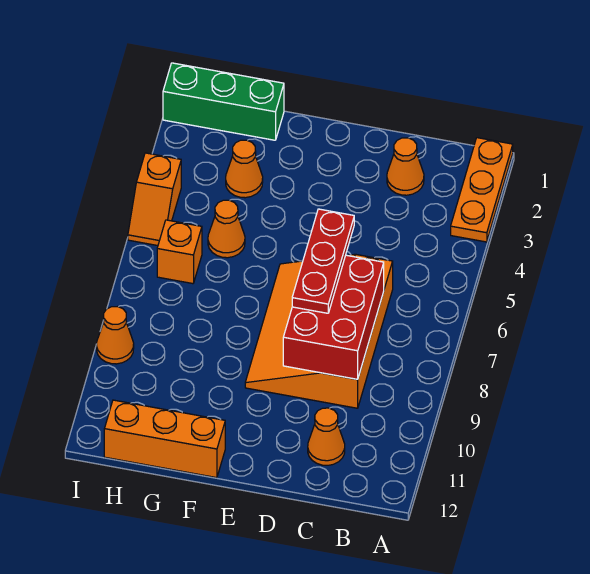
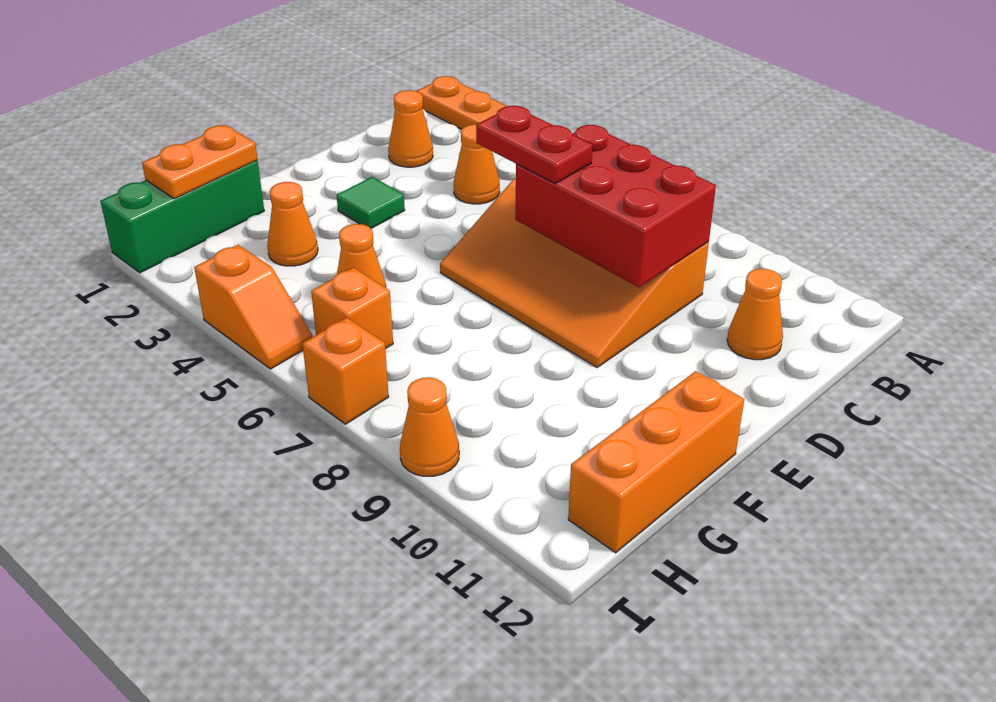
none -> orange cone C4 level 1
red plate D6:D8 level 3 -> red plate D6:D7 level 3
none -> green tile E3 level 1
none -> orange plate G1:H1 level 2
none -> orange brick I7 level 1

